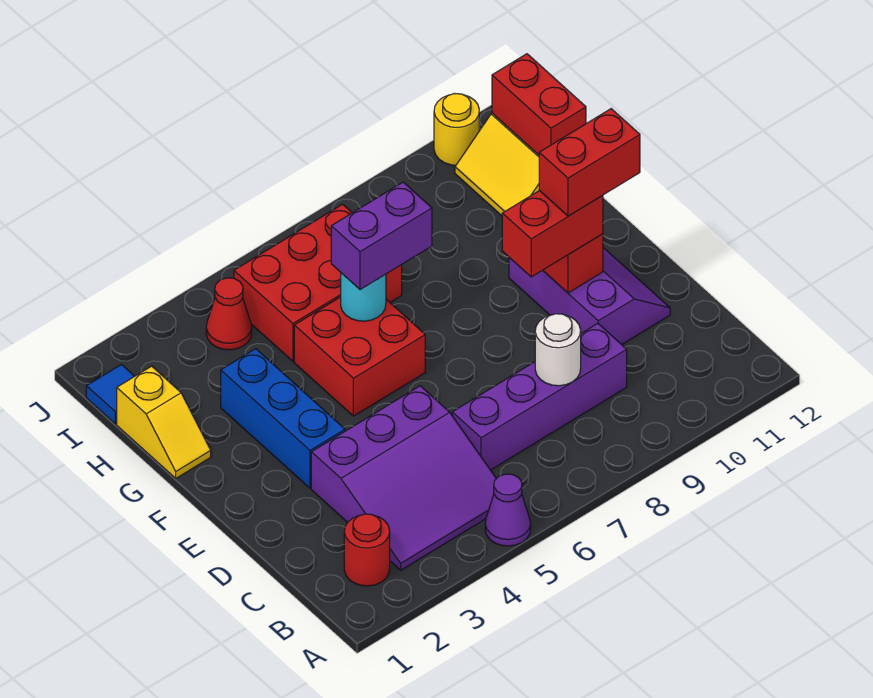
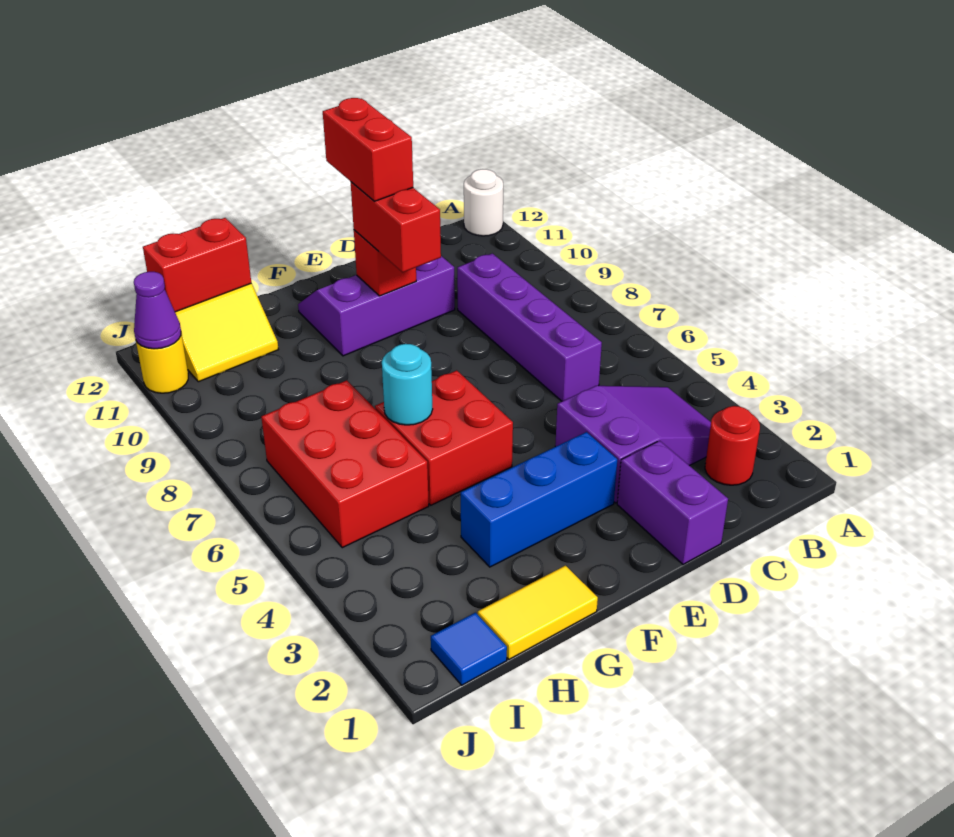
purple cone A5 level 1 -> purple cone J11 level 2
purple slope B3:D5 level 1 top D -> purple slope B3:D4 level 1 top D
white round brick C8 level 2 -> white round brick A12 level 1
yellow slope G1:H1 level 1 top H -> yellow tile G1:H1 level 1
purple brick G6:G7 level 3 -> purple brick D1:D2 level 1
red cone I4 level 1 -> none

